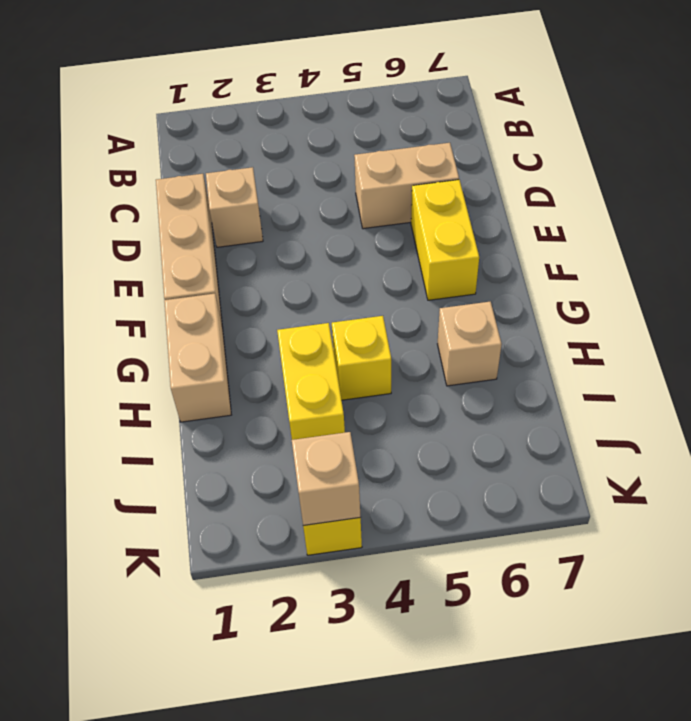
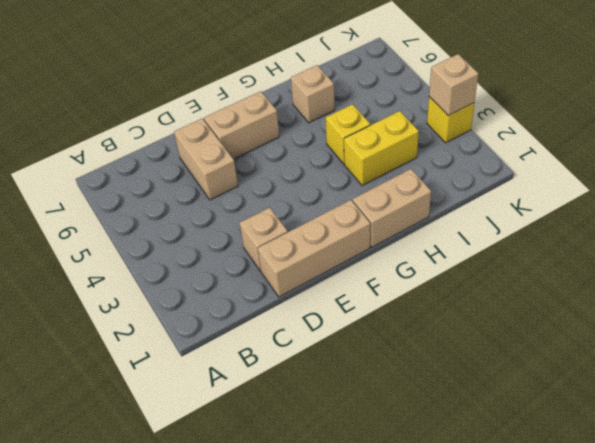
yellow brick E6:F6 level 1 -> tan brick E6:F6 level 1

